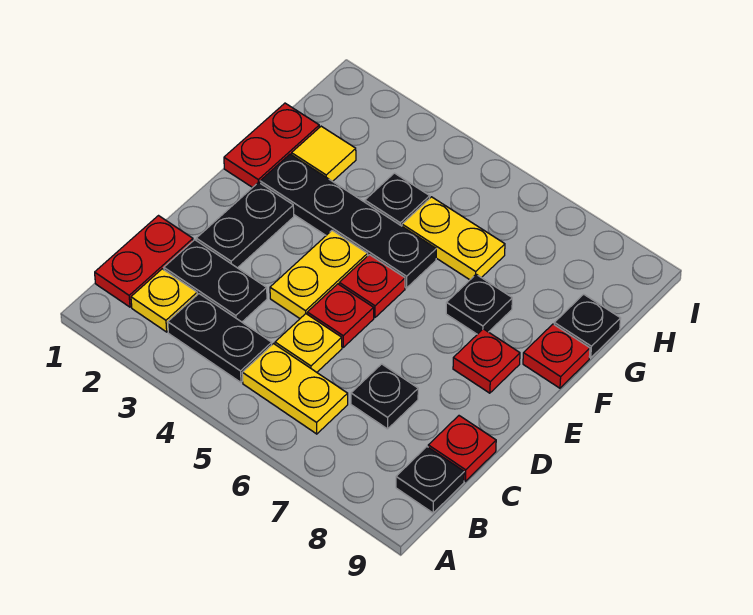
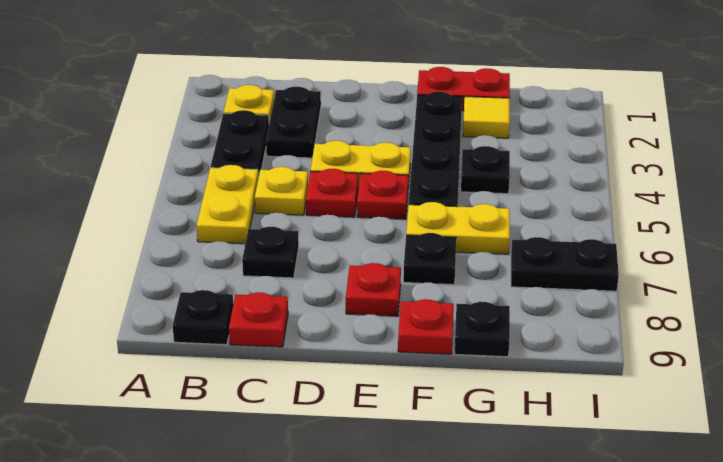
red plate B1:C1 level 1 -> none
black plate D2:E2 level 1 -> black plate H7:I7 level 1
yellow plate G5:G6 level 1 -> yellow plate F6:G6 level 1

